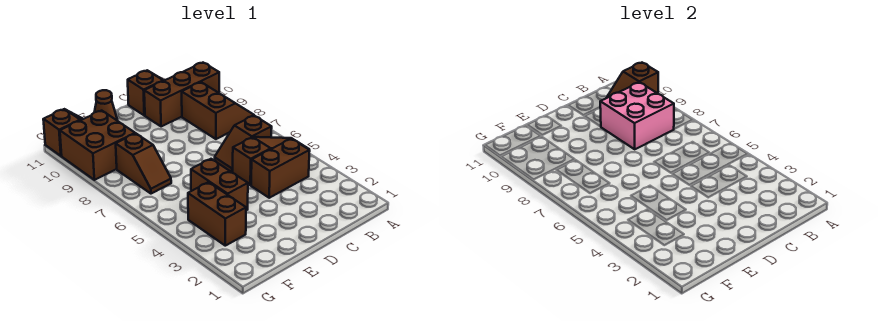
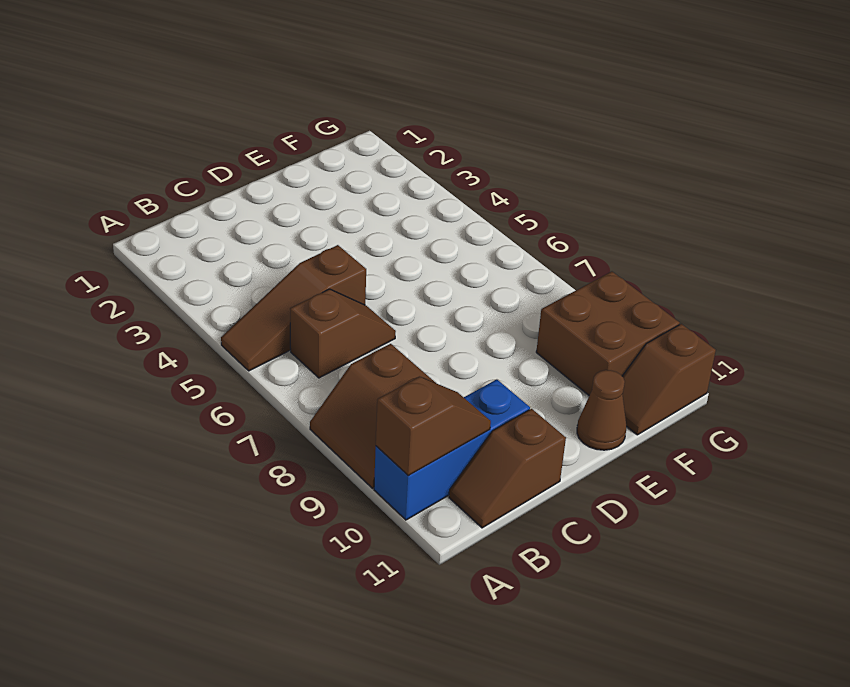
brown brick A10:C10 level 1 -> blue brick A10:C10 level 1
brown brick B4:C4 level 1 -> none
pink brick B8:C9 level 2 -> none
brown brick E4:E5 level 1 -> none
brown brick F3:F4 level 1 -> none
brown slope F7:F8 level 1 top 8 -> none

